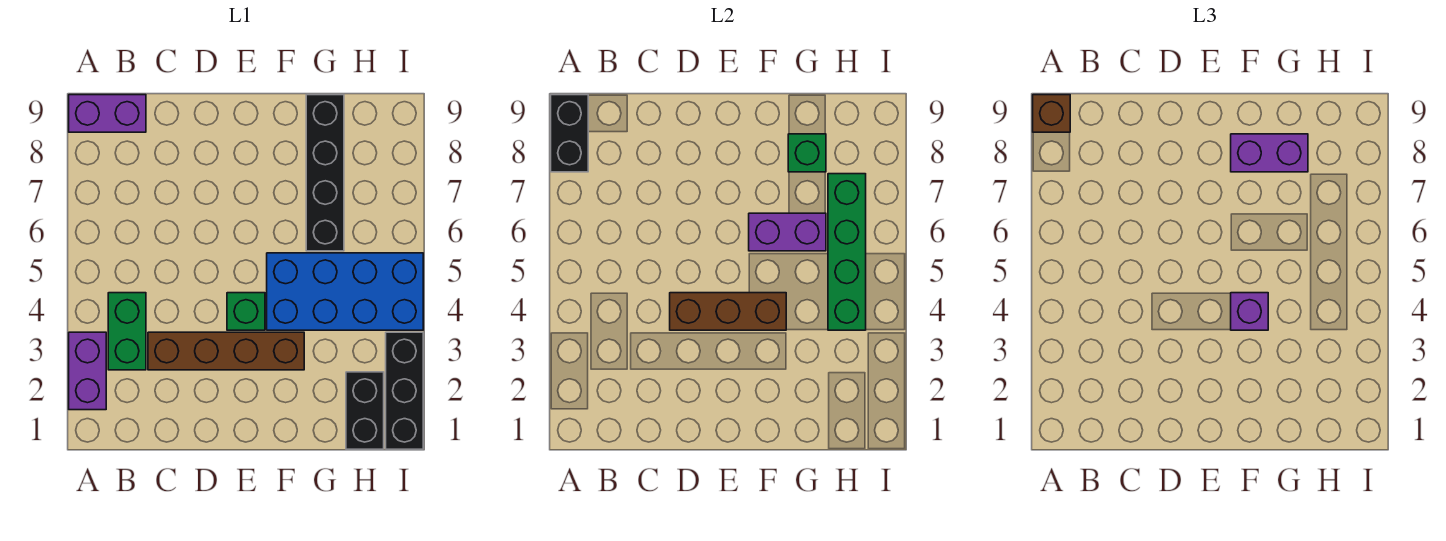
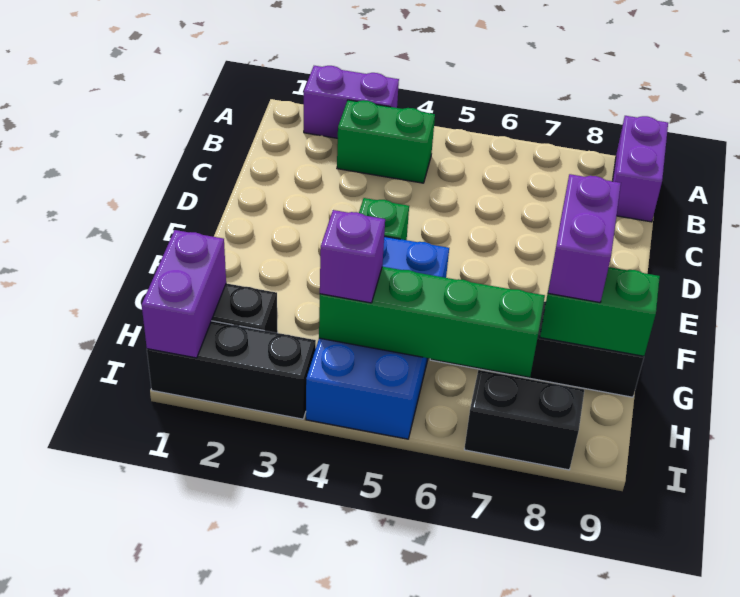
black brick A8:A9 level 2 -> black brick I7:I8 level 1
brown brick A9 level 3 -> none
brown brick C3:F3 level 1 -> none
brown brick D4:F4 level 2 -> none
purple brick F4 level 3 -> purple brick H4 level 3
purple brick F6:G6 level 2 -> purple brick H1:I1 level 2
green brick G8 level 2 -> green brick G8:G9 level 2

